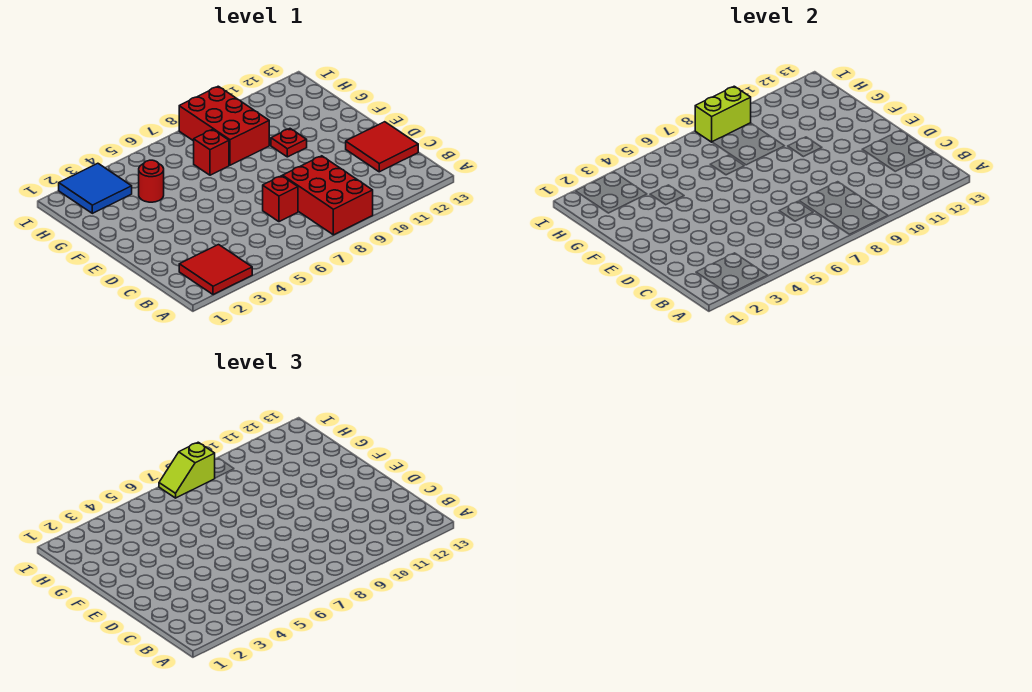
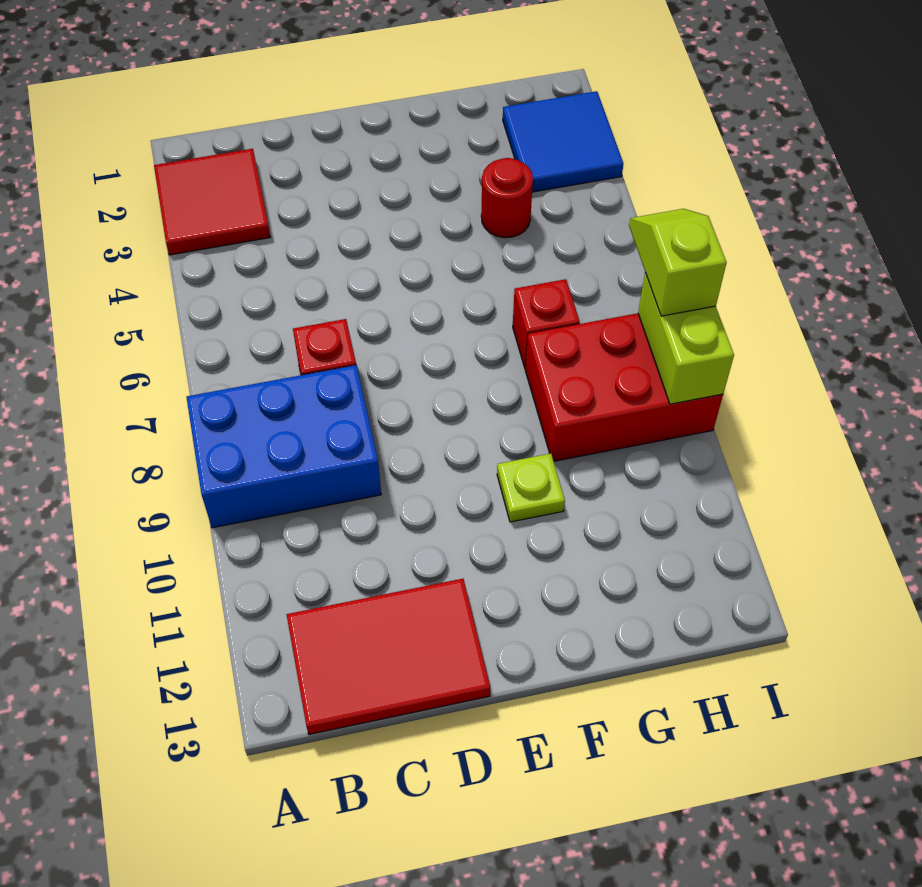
red brick A8:C9 level 1 -> blue brick A8:C9 level 1
red tile C12:D13 level 1 -> red tile B12:D13 level 1
red plate F10 level 1 -> lime plate F10 level 1

